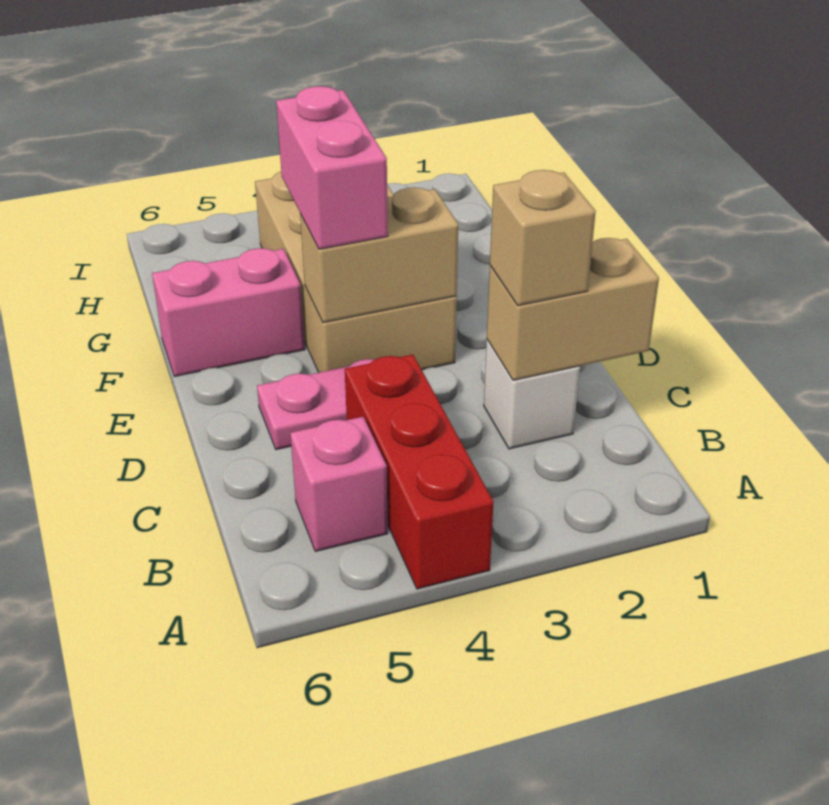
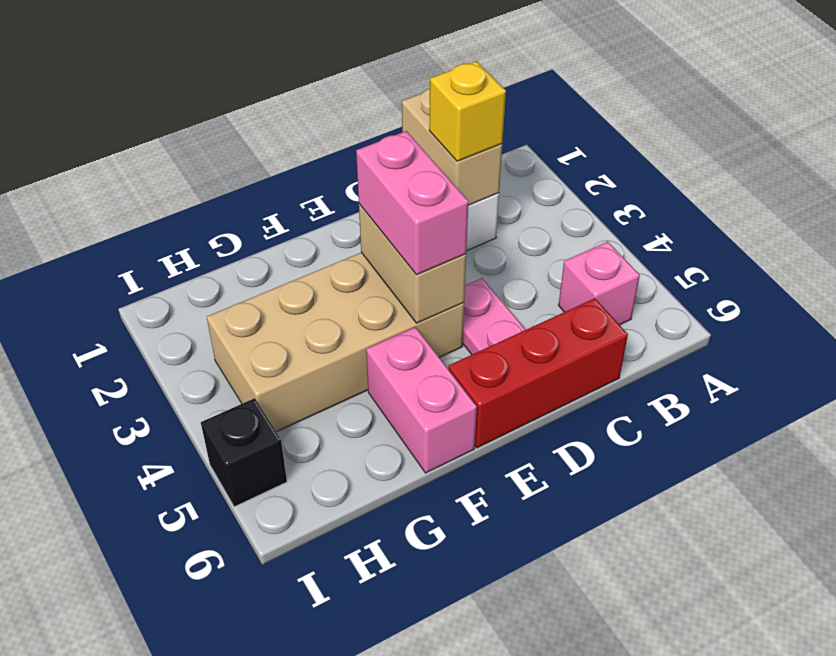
red brick A4:C4 level 1 -> red brick C6:E6 level 1
tan brick C2 level 3 -> yellow brick C2 level 3
pink brick E4:F4 level 3 -> pink brick E3:E4 level 3
none -> black brick I5 level 1

